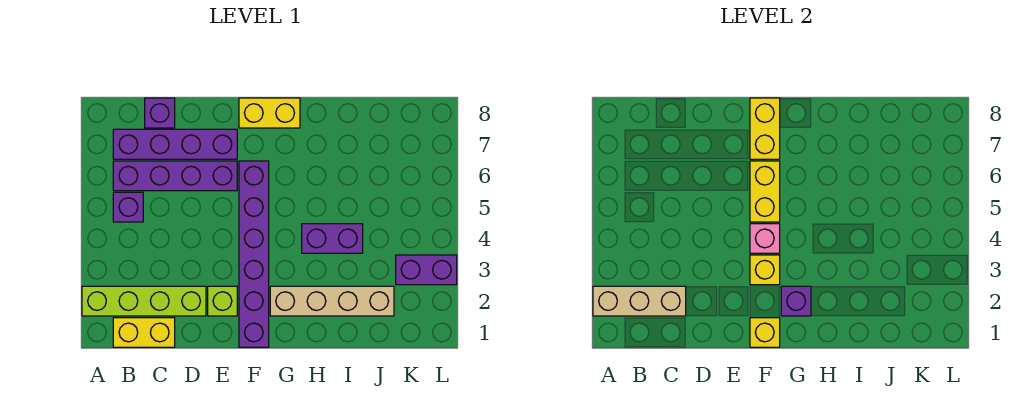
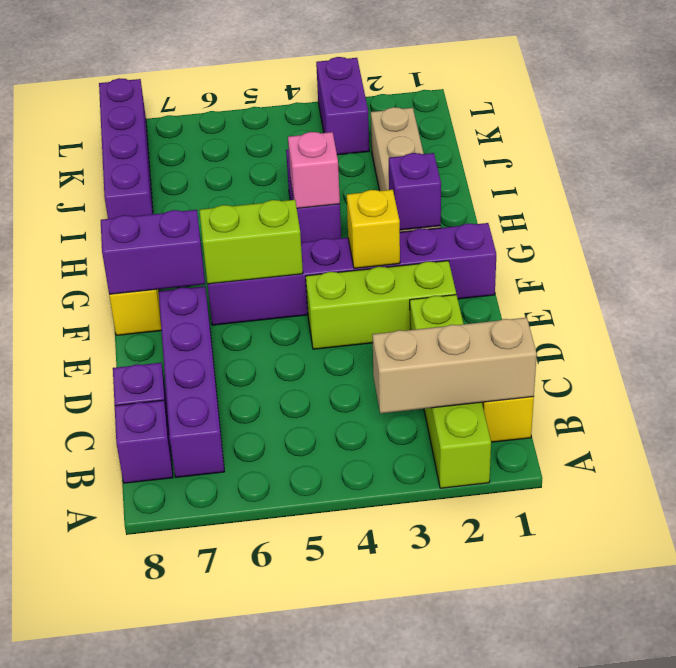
tan brick A2:C2 level 2 -> tan brick B1:B3 level 2
purple brick B5 level 1 -> purple brick B8 level 1
purple brick B6:E6 level 1 -> purple brick I8:L8 level 1
lime brick E2 level 1 -> lime brick E2:E4 level 1
yellow brick F1 level 2 -> none
pink brick F4 level 2 -> pink brick H4 level 2
yellow brick F5:F6 level 2 -> lime brick F5:F6 level 2
yellow brick F7:F8 level 2 -> purple brick F7:F8 level 2

